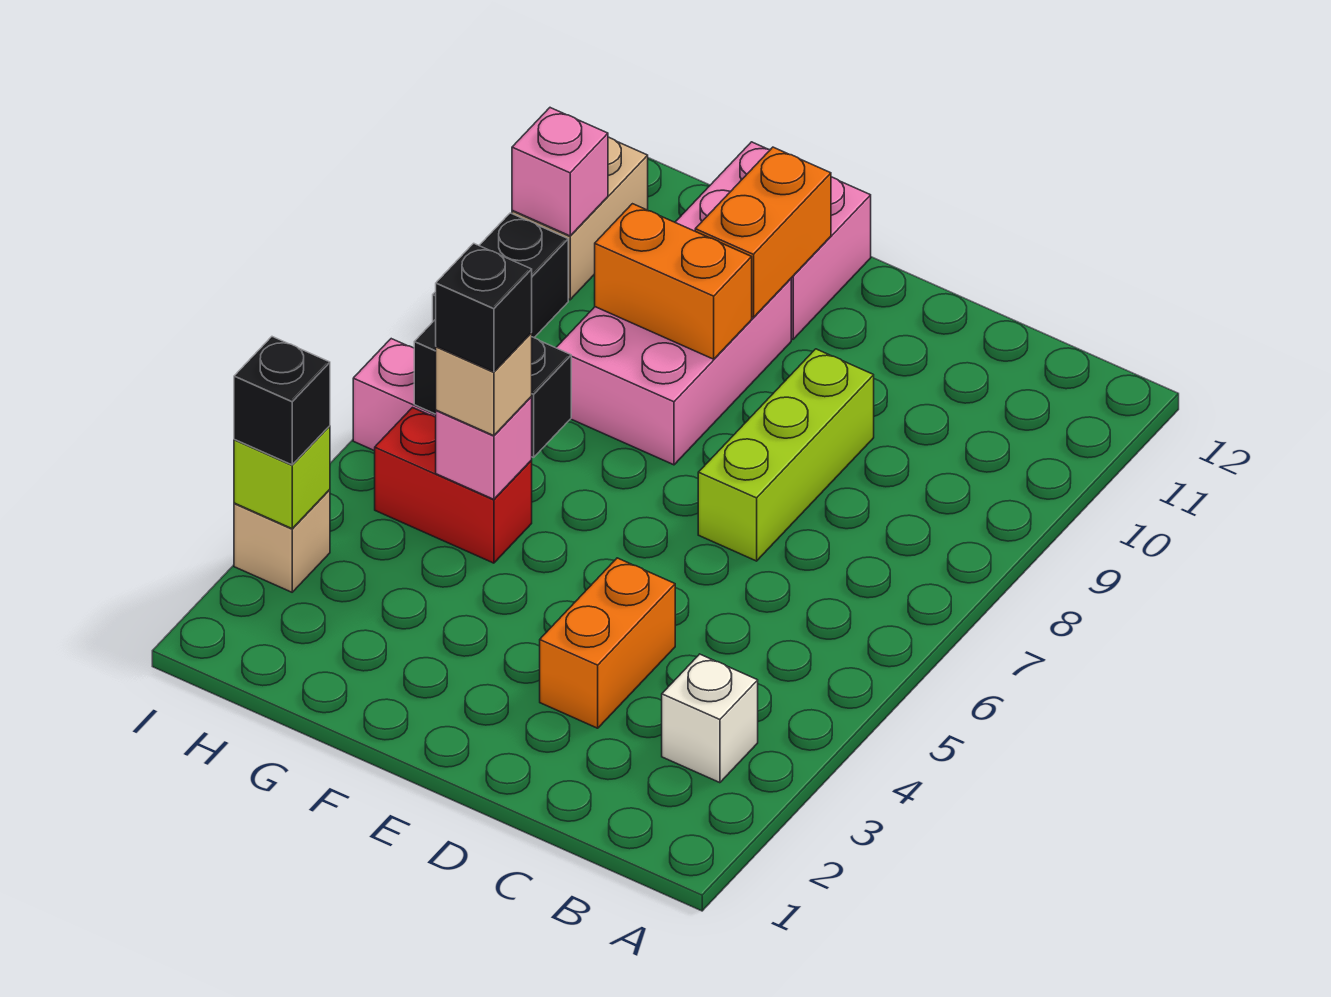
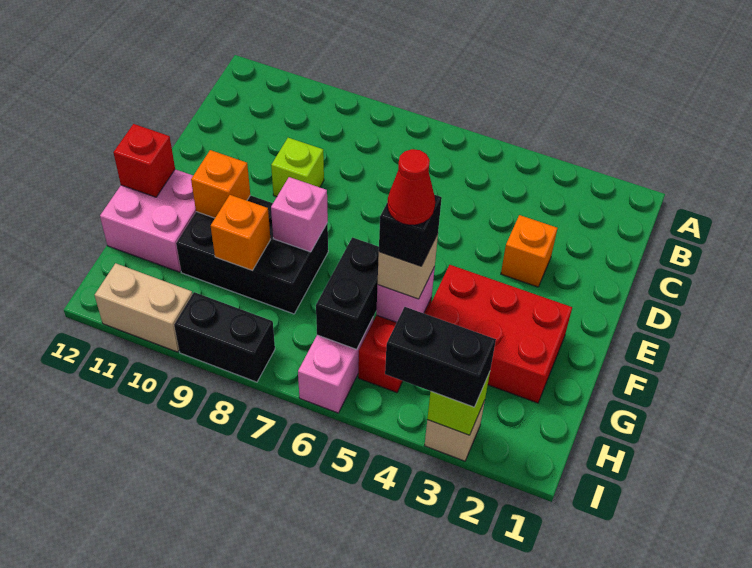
white brick B3 level 1 -> none
orange brick D3:D4 level 1 -> orange brick D3 level 1
lime brick D7:D9 level 1 -> lime brick D9 level 1
none -> red brick F2:G4 level 1
pink brick F8:G10 level 1 -> black brick F8:G10 level 1
orange brick F9:G9 level 2 -> orange brick G9 level 2
orange brick F10:F11 level 2 -> orange brick F10 level 2
none -> red brick F12 level 2
none -> red cone G5 level 5
black brick I3 level 3 -> black brick I3:I4 level 3
pink brick I10 level 2 -> pink brick F8 level 2

